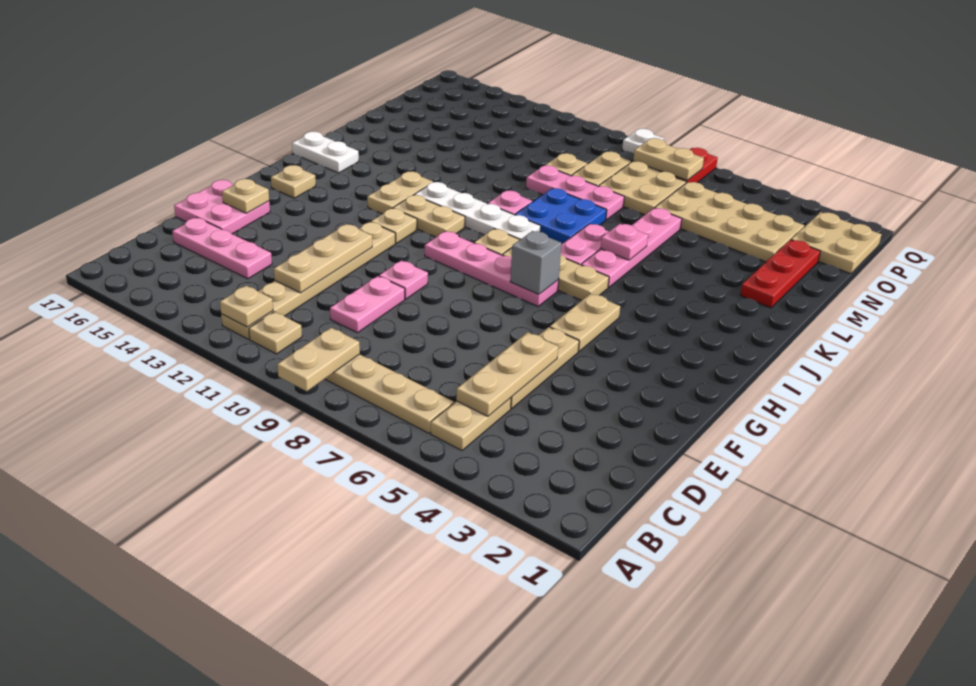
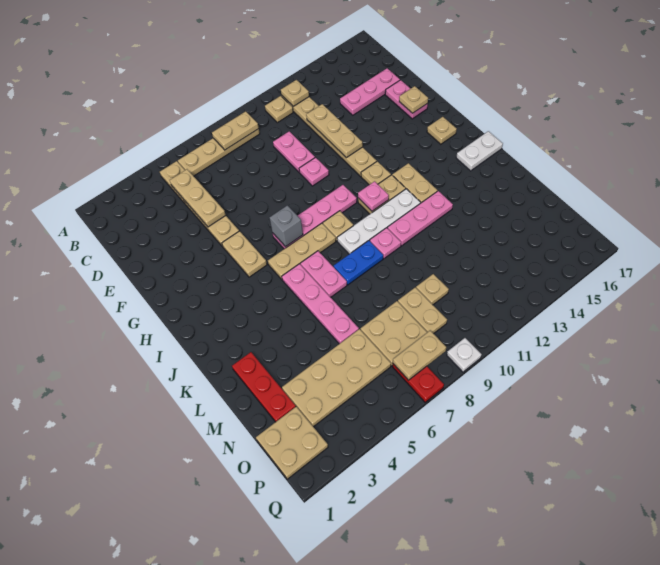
tan plate A9:B9 level 2 -> tan plate B8:B9 level 2
pink plate E16:F17 level 1 -> pink plate E16:F16 level 1
pink plate K6 level 2 -> pink plate I11 level 2
blue plate K8:L9 level 1 -> blue plate K8:K9 level 1
pink plate M8:M10 level 1 -> pink plate K11:K13 level 1

